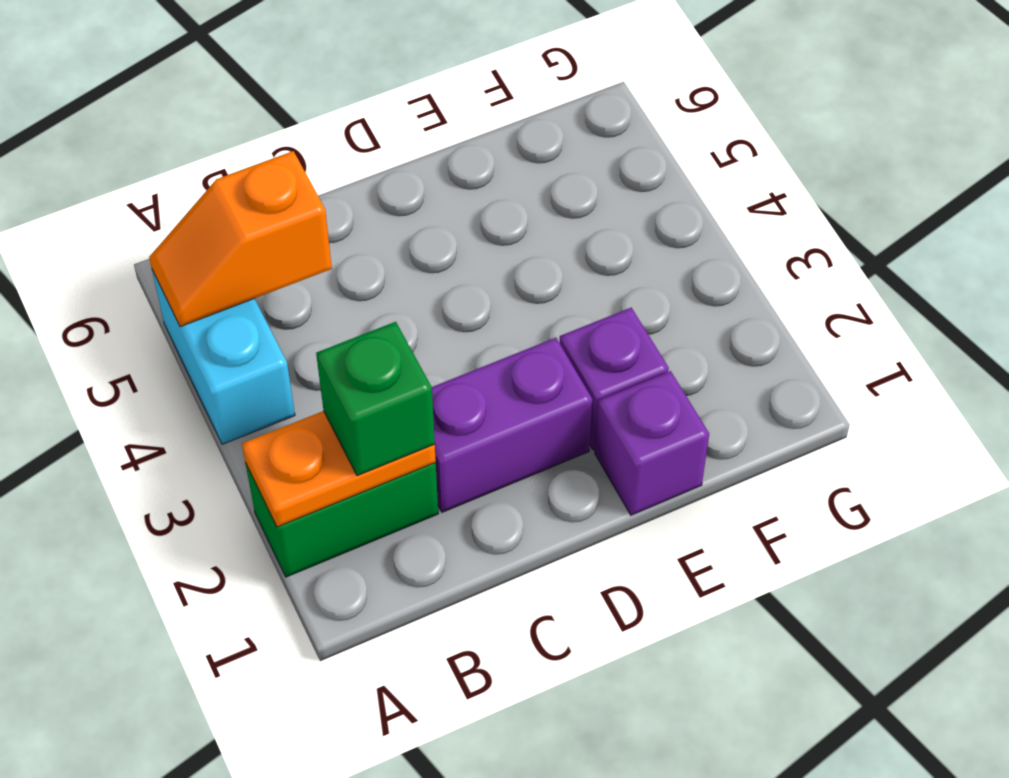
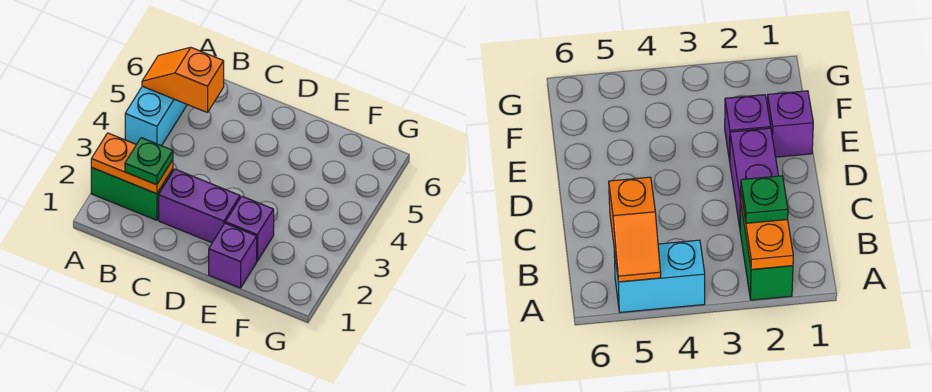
green brick B2 level 3 -> green plate B2 level 3

